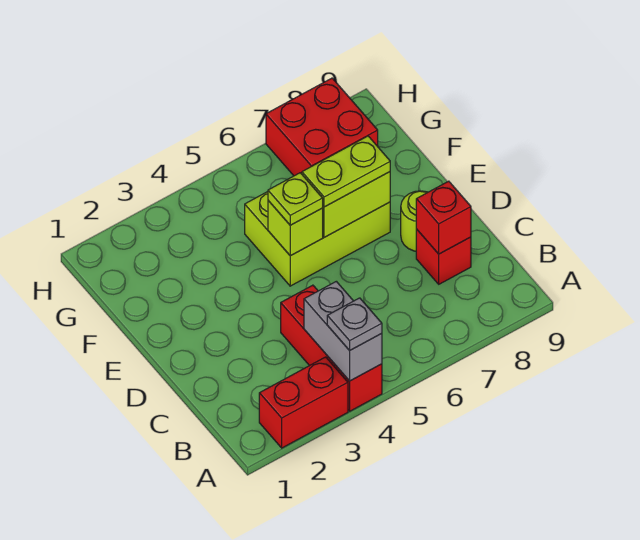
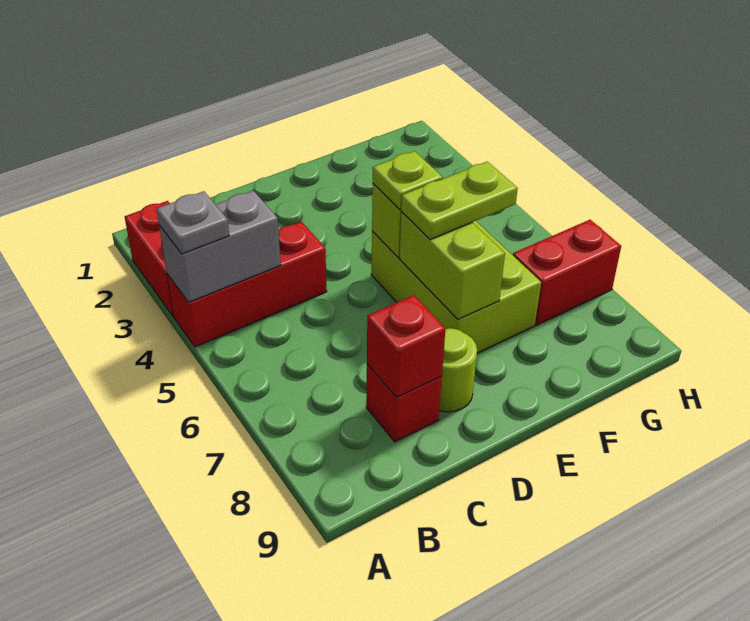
lime plate E6:E7 level 3 -> lime plate E6:F6 level 3
red brick G7:H8 level 1 -> red brick G7:H7 level 1

